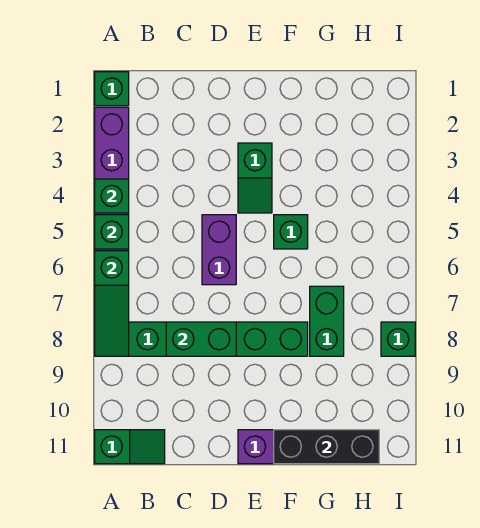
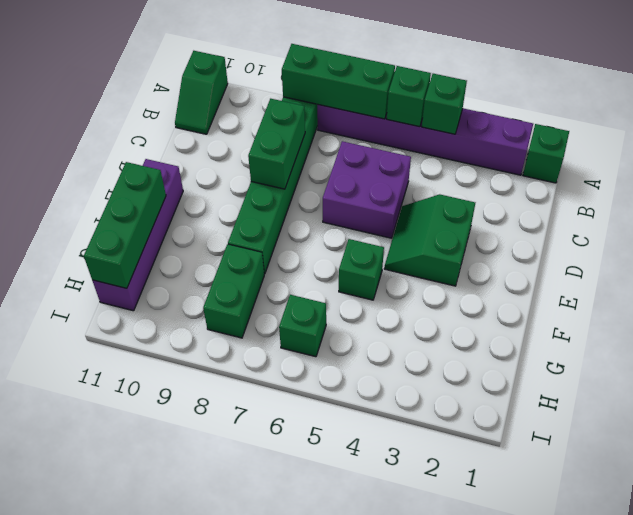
green slope A6:A8 level 2 top 6 -> green brick A6:A8 level 2
purple brick D5:D6 level 1 -> purple brick C5:D6 level 1
green slope E3:E4 level 1 top 3 -> green slope D3:E4 level 1 top 3
black brick F11:H11 level 2 -> green brick F11:H11 level 2
green brick G7:G8 level 1 -> green brick G8:H8 level 1
green brick I8 level 1 -> green brick H6 level 1

